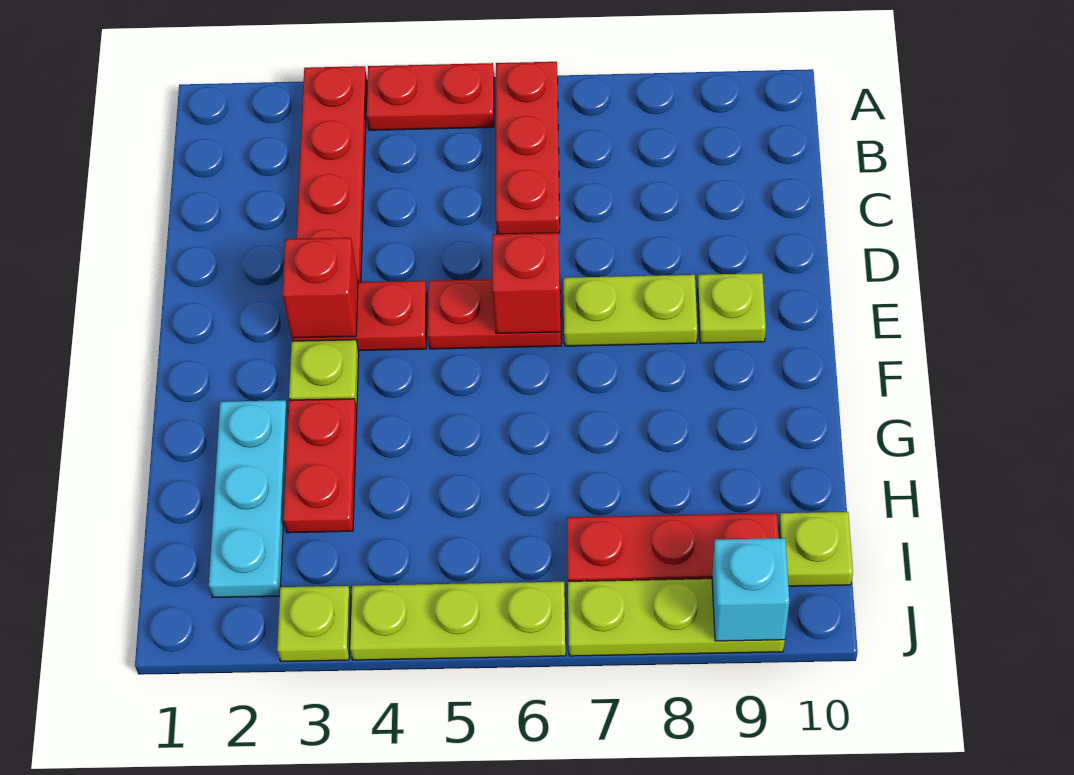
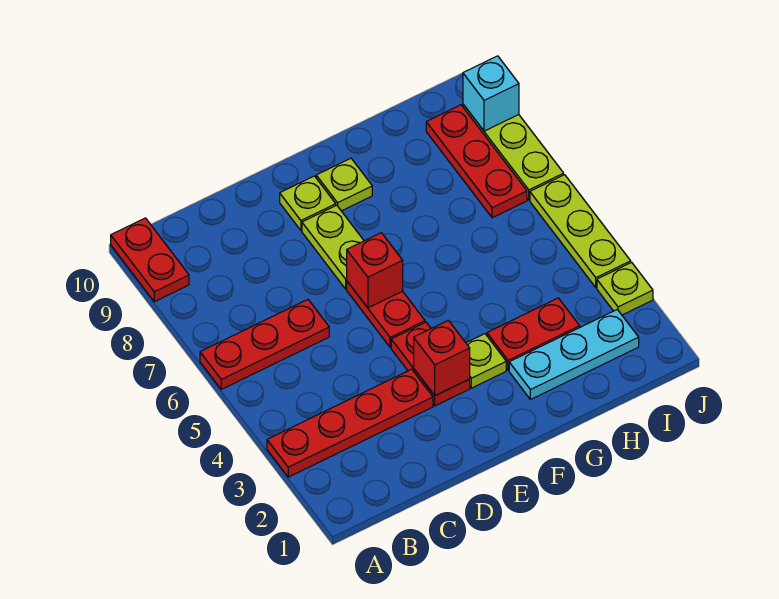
red plate A4:A5 level 1 -> red plate A9:A10 level 1
lime plate I10 level 1 -> lime plate F9 level 1

